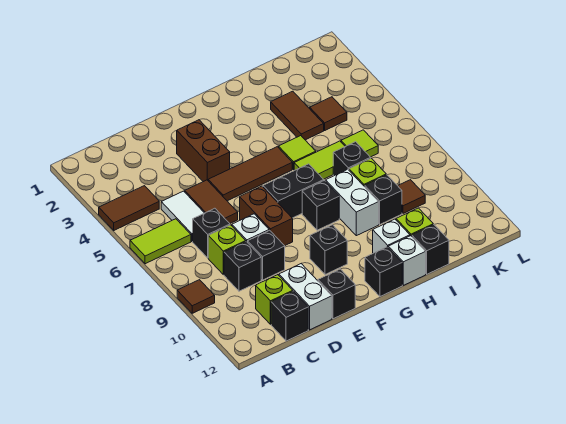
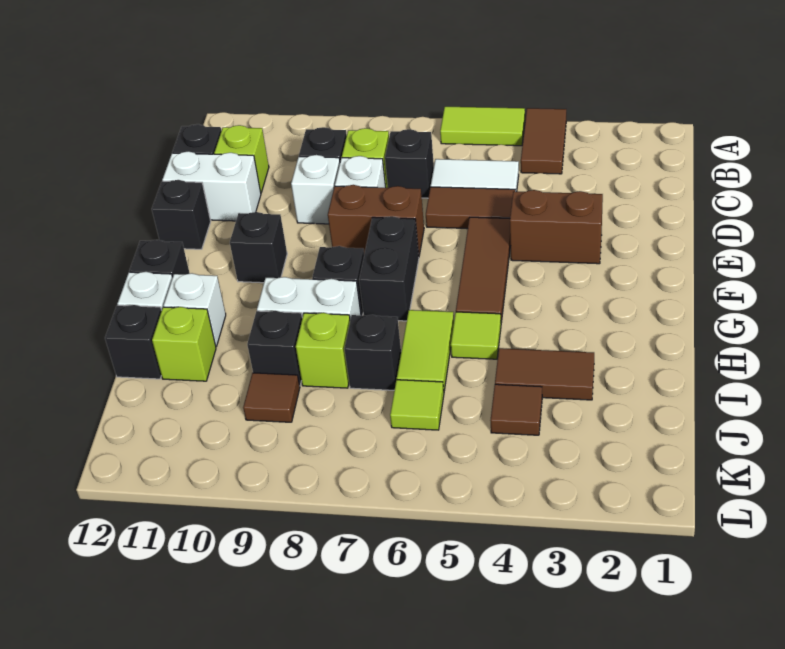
lime tile A6:B6 level 1 -> lime tile A5:A6 level 1
brown tile A9 level 1 -> none
black brick D9 level 1 -> white brick D9 level 1

